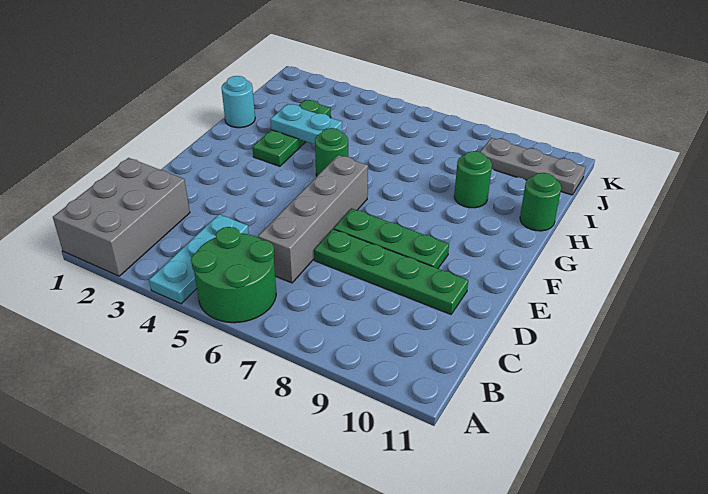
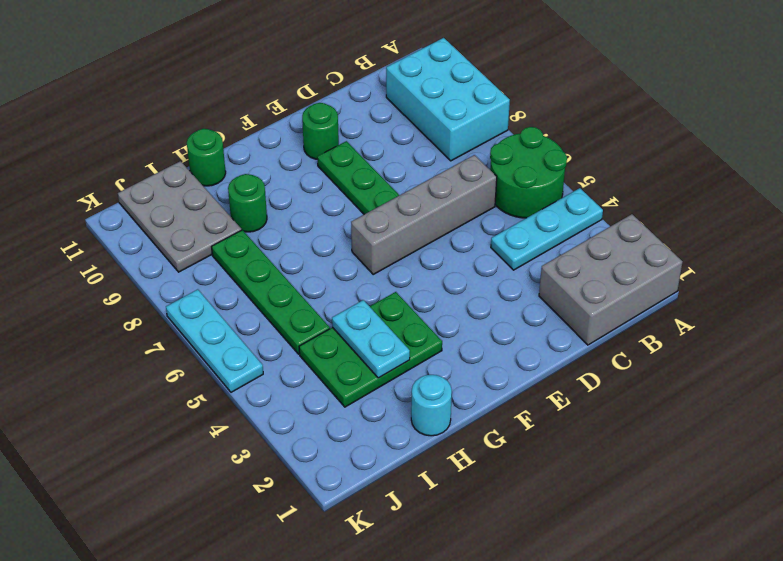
none -> cyan brick A8:B10 level 1
green plate D7:D10 level 1 -> green plate I5:I8 level 1
green plate G3:I3 level 1 -> green plate G3:I4 level 1
green round brick G5 level 1 -> green round brick E10 level 1
grey plate J9:J11 level 1 -> grey plate I9:J11 level 1
none -> cyan plate K5:K7 level 1

